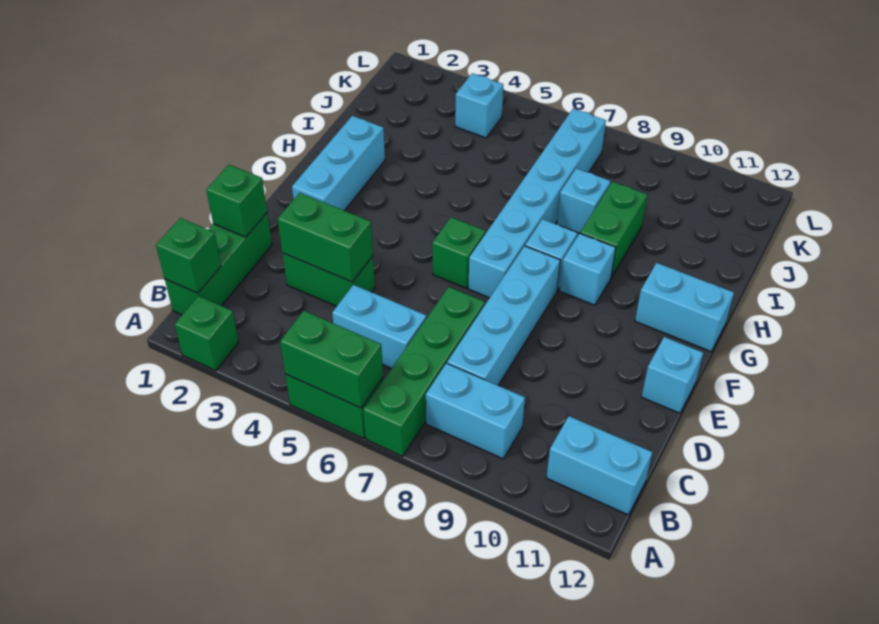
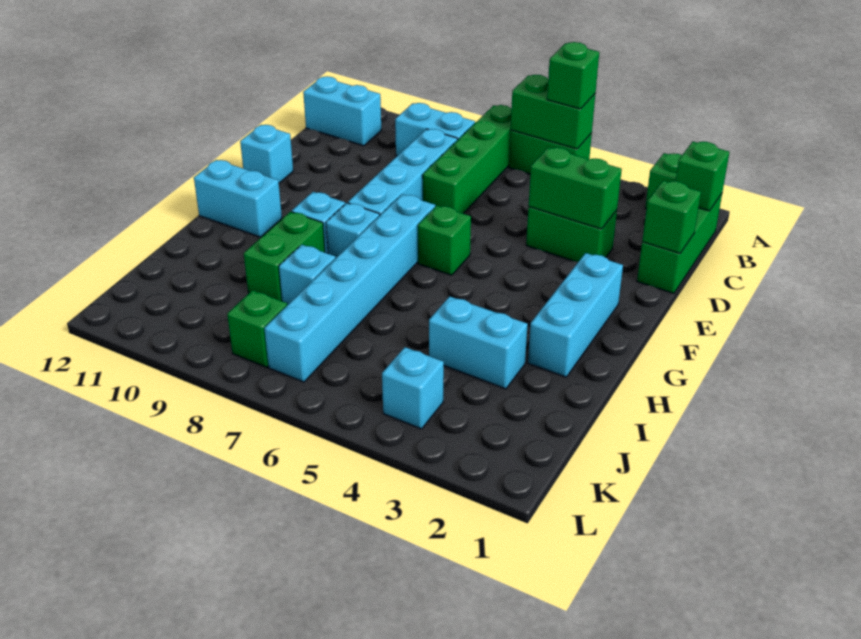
none -> green brick A5 level 3
cyan brick C5:C6 level 1 -> cyan brick I3:I4 level 1
none -> green brick K8 level 1

